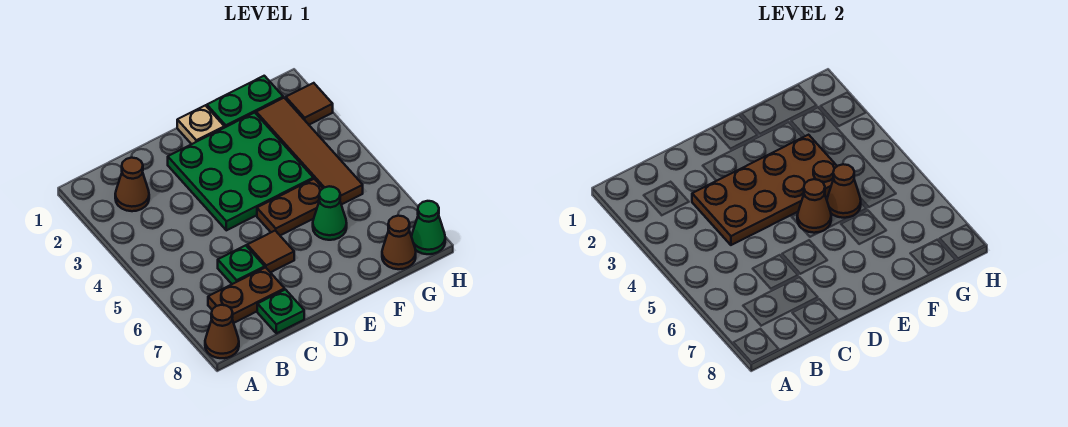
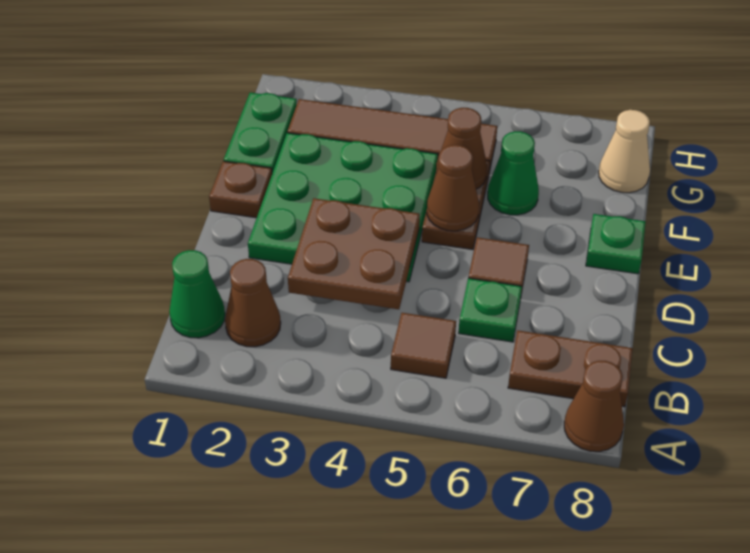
brown plate B7:C7 level 1 -> brown plate B7:B8 level 1
brown plate C3:F4 level 2 -> brown plate C3:D4 level 2
green plate C8 level 1 -> green plate E8 level 1
tan plate E1 level 1 -> brown plate E1 level 1
brown cone G8 level 1 -> tan cone G8 level 1
brown tile H2 level 1 -> brown tile B5 level 1
green cone H8 level 1 -> green cone B1 level 1

